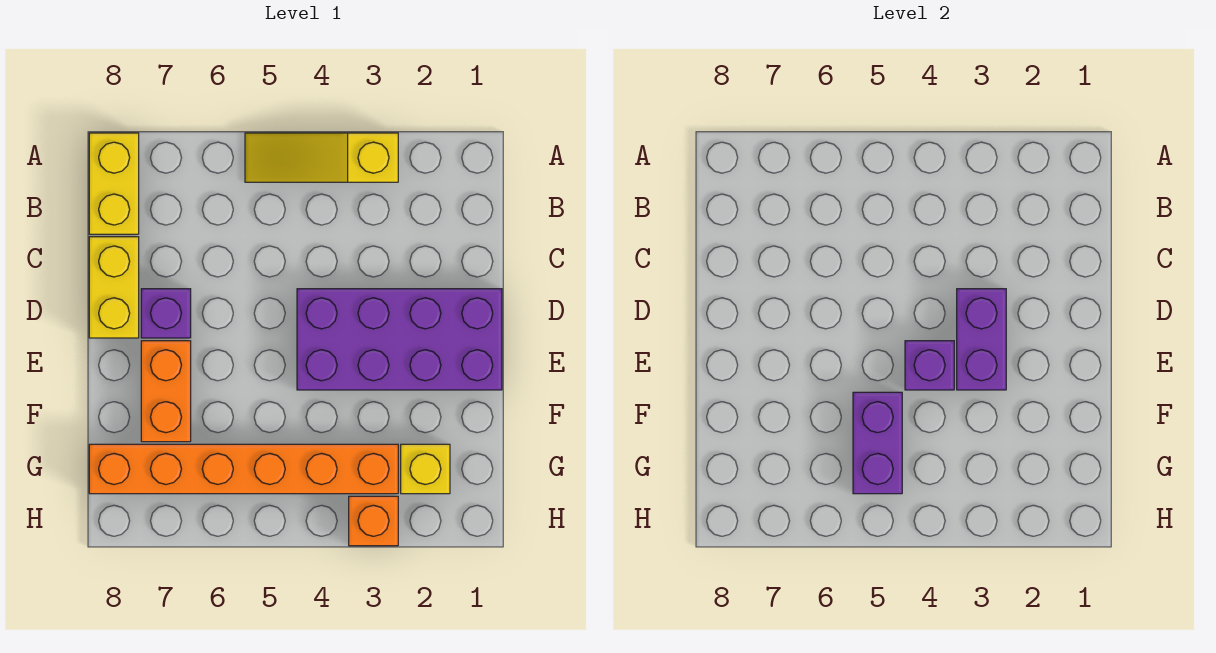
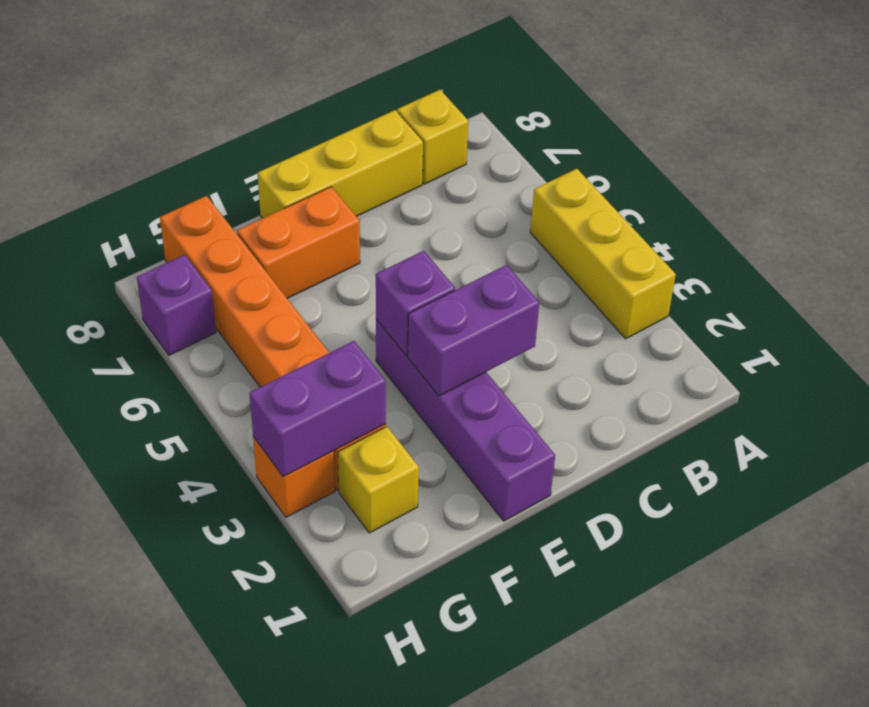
yellow slope A3:A5 level 1 top 3 -> yellow brick A3:A5 level 1
yellow brick A8:B8 level 1 -> yellow brick B8 level 1
yellow brick C8:D8 level 1 -> yellow brick C8:E8 level 1
purple brick D1:E4 level 1 -> purple brick E1:E4 level 1
purple brick D7 level 1 -> purple brick H7 level 1
purple brick F5:G5 level 2 -> purple brick G3:H3 level 2

